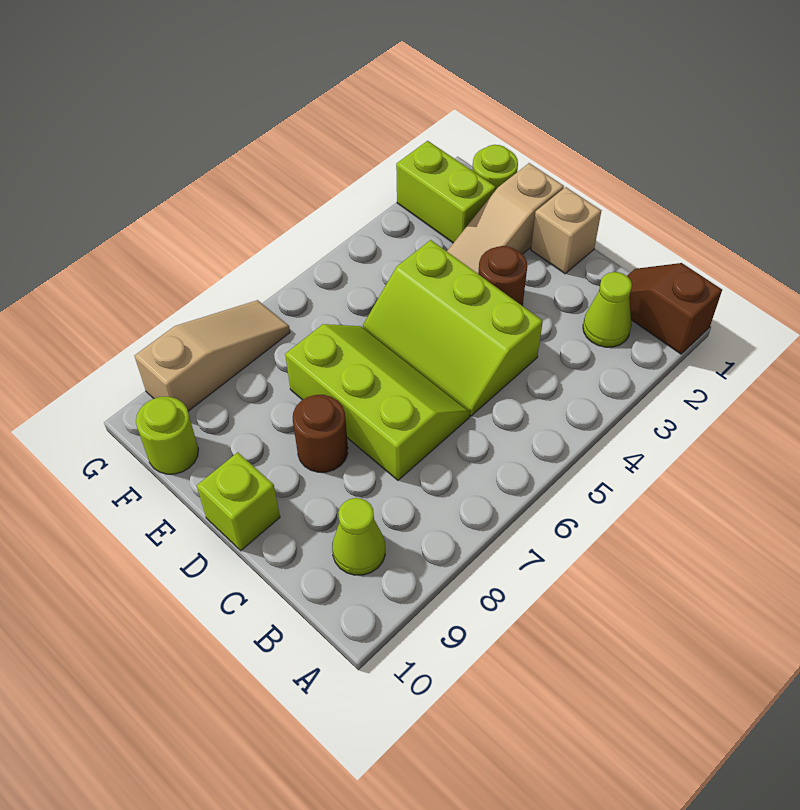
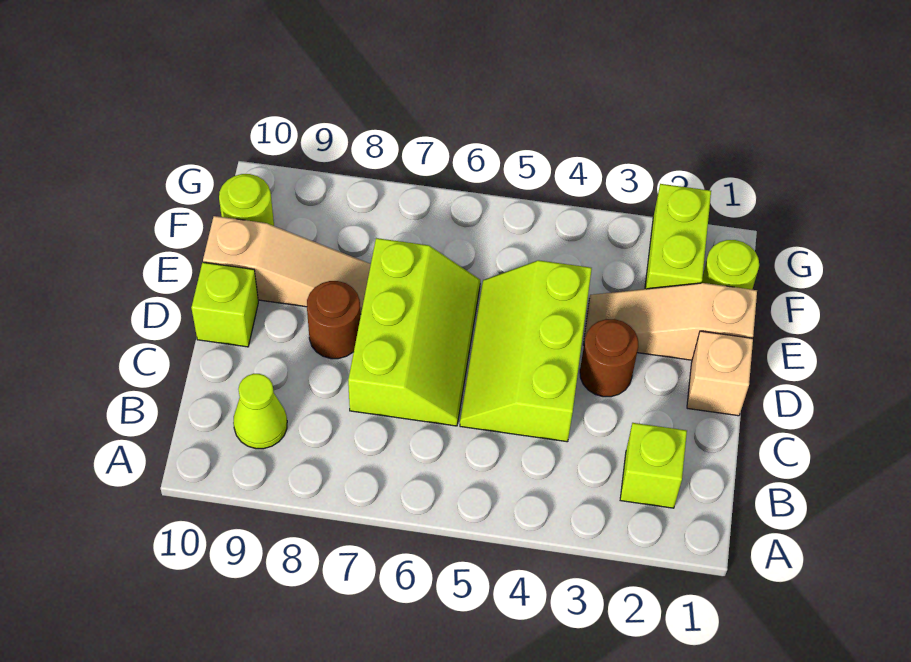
brown slope A1:B1 level 1 top A -> none
lime cone B2 level 1 -> lime brick B2 level 1
tan slope G7:G9 level 1 top 9 -> tan slope E8:E10 level 1 top 10

